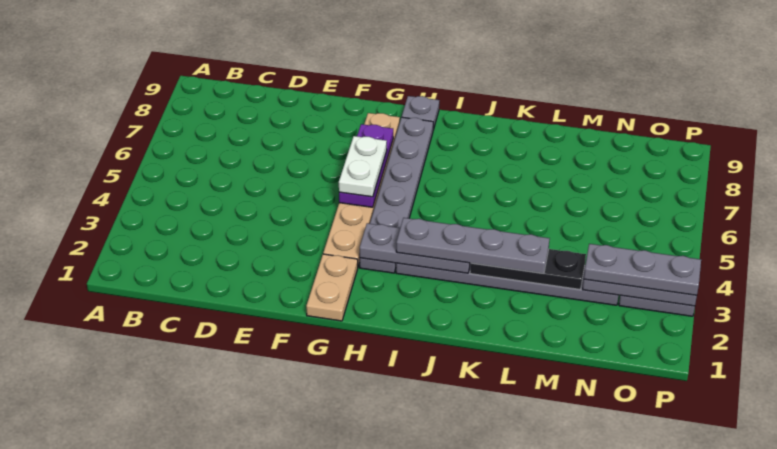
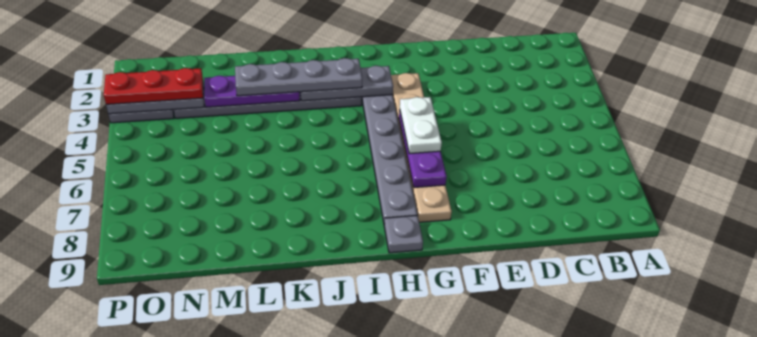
tan plate G1:G2 level 1 -> none
black plate K3:M3 level 2 -> purple plate K3:M3 level 2
grey plate N3:P3 level 3 -> red plate N3:P3 level 3

